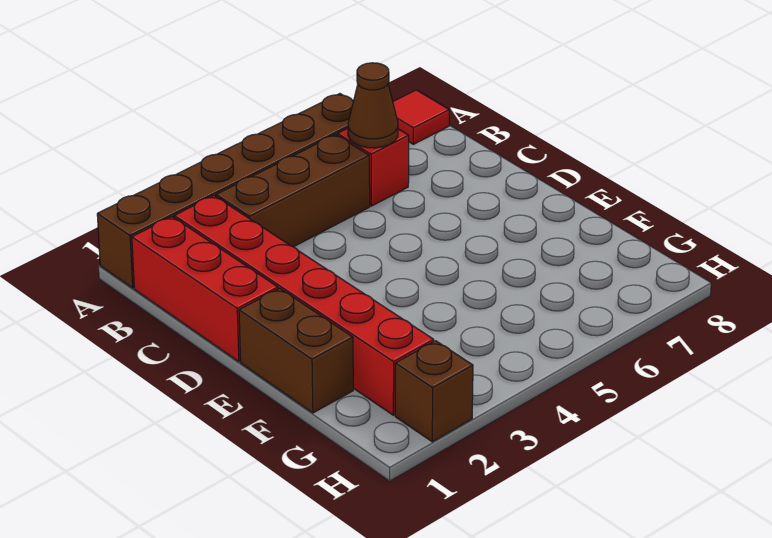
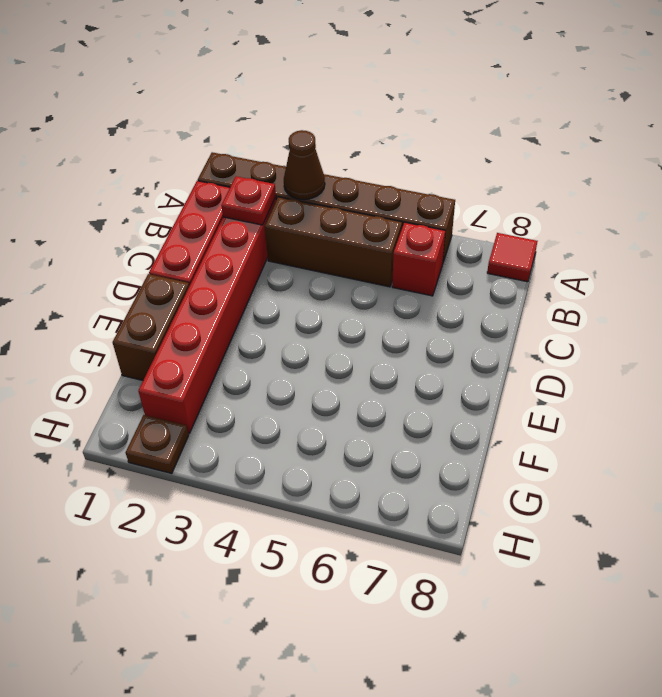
none -> red plate B2 level 2
brown cone B6 level 2 -> brown cone A3 level 2
brown brick H2 level 1 -> brown plate H2 level 1

